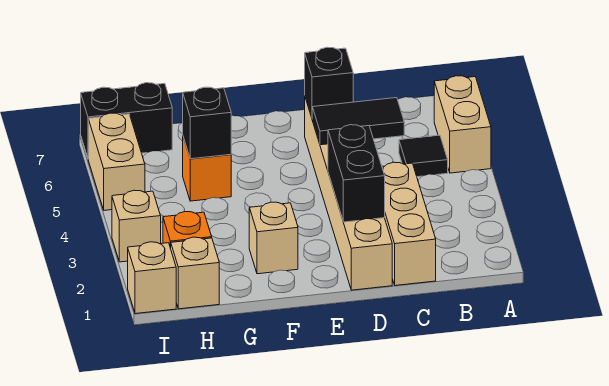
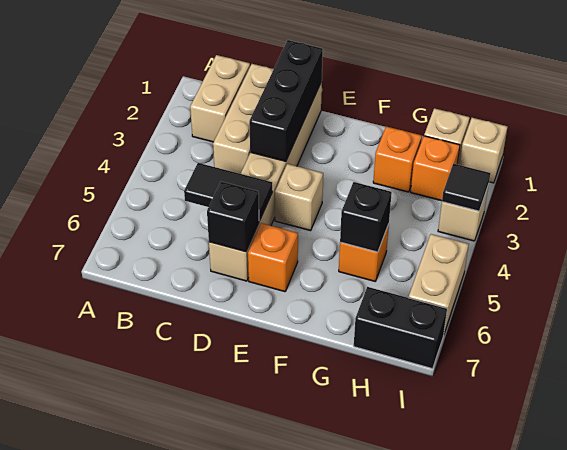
tan brick A5:A6 level 1 -> tan brick B1:B2 level 1
black tile B5 level 1 -> black tile I3 level 2
black brick D2:D3 level 2 -> black brick D1:D3 level 2
none -> orange brick E6 level 1
tan brick F2 level 1 -> tan brick E4 level 1
none -> orange brick G2 level 1

